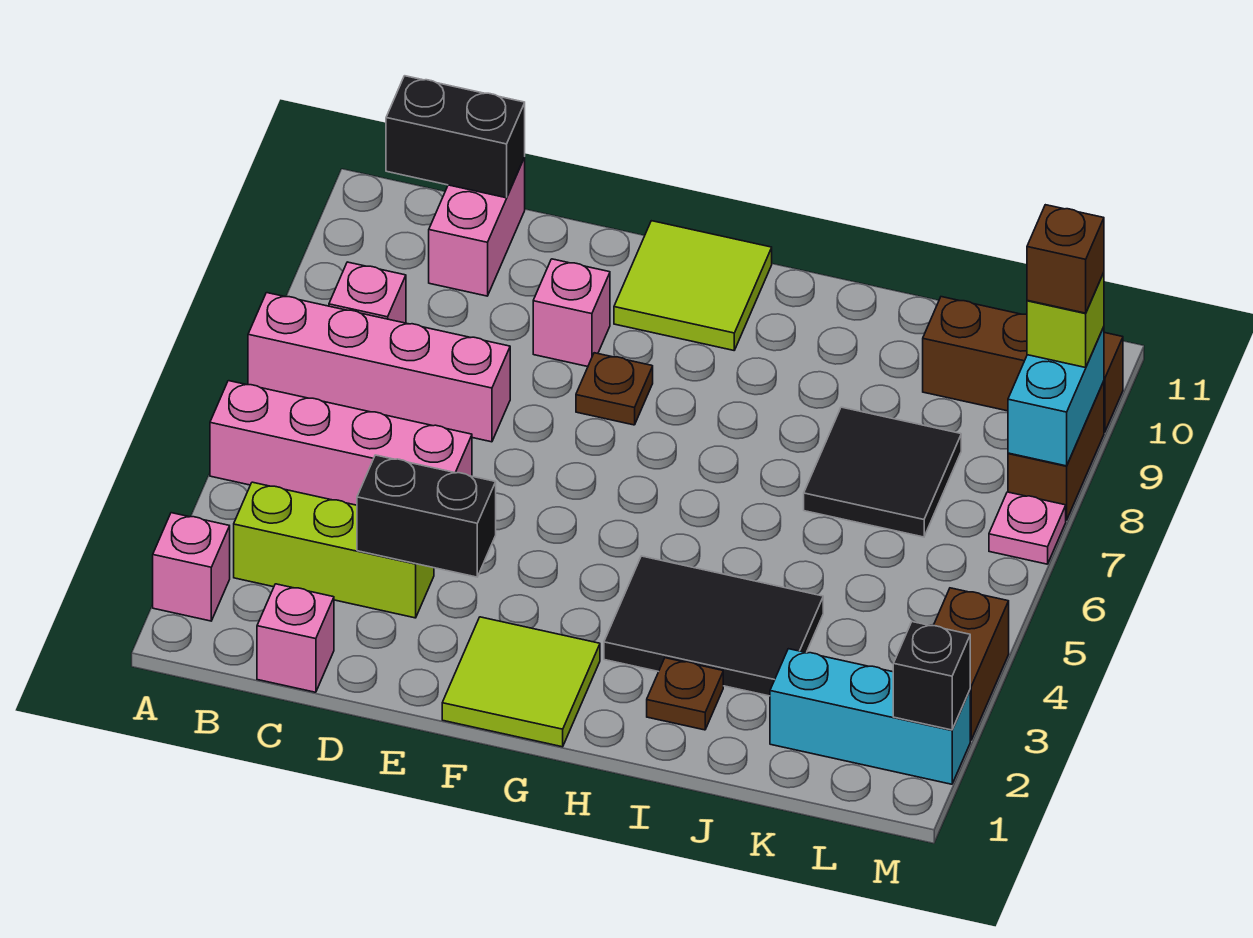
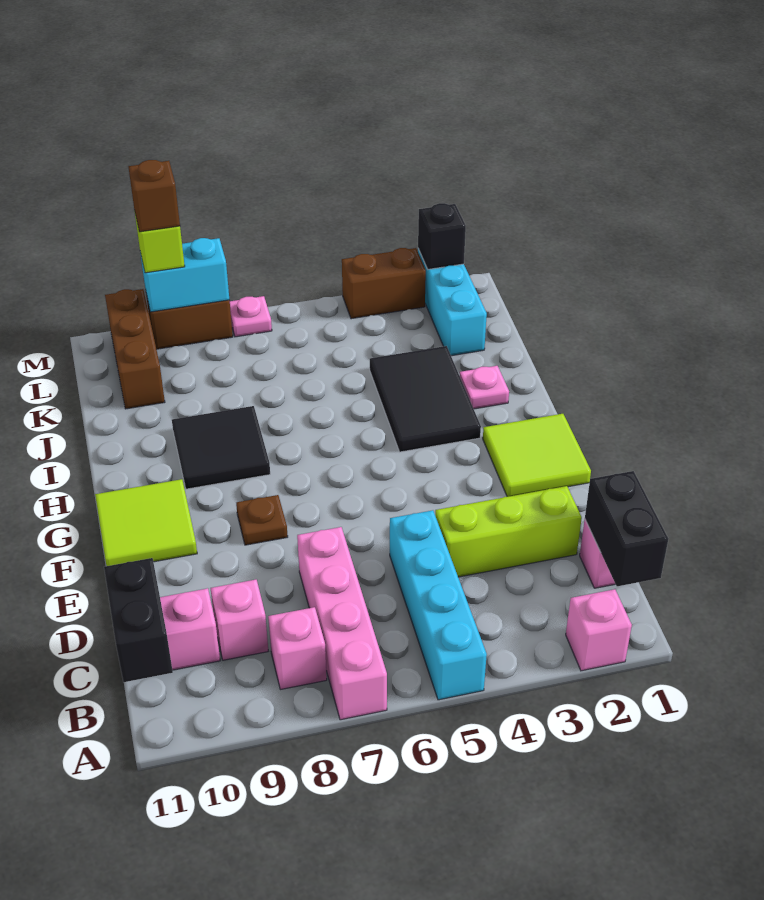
pink brick A5:D5 level 1 -> cyan brick A5:D5 level 1
lime brick B3:D3 level 1 -> lime brick D2:D4 level 1
black brick D3:E3 level 2 -> black brick B1:C1 level 2
pink brick E9 level 1 -> pink brick C9 level 1
brown plate I2 level 1 -> pink plate I2 level 1
black tile J7:K8 level 1 -> black tile H8:I9 level 1

